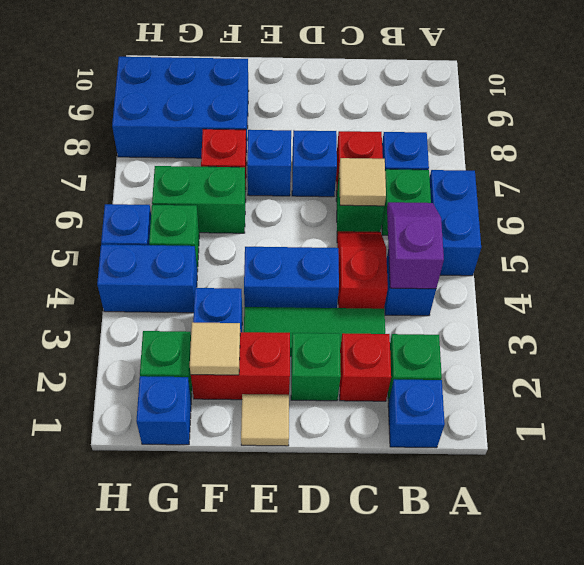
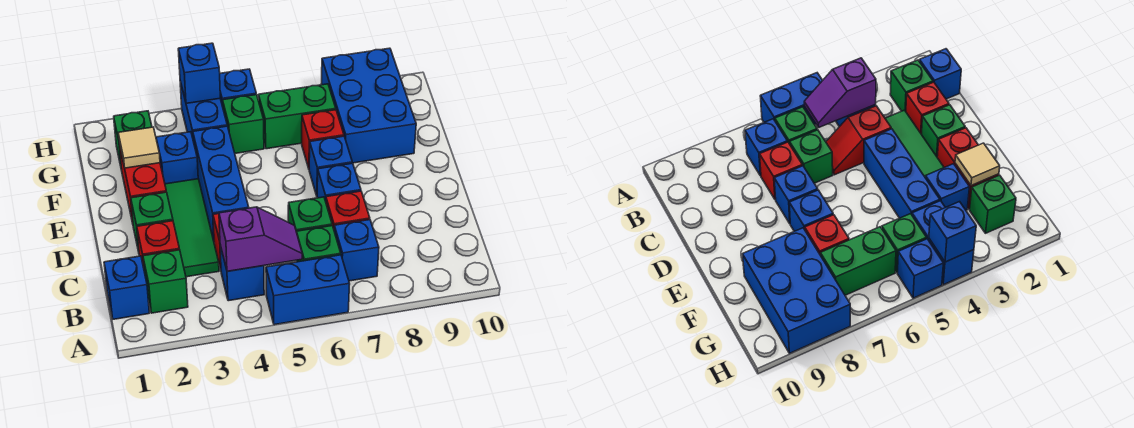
tan tile C6 level 2 -> none
blue brick D4:E4 level 1 -> blue brick D4:F4 level 1
tan tile E1 level 1 -> none
green brick F6:G6 level 1 -> green brick G6:G7 level 1
blue brick G1 level 1 -> blue brick H4 level 2

